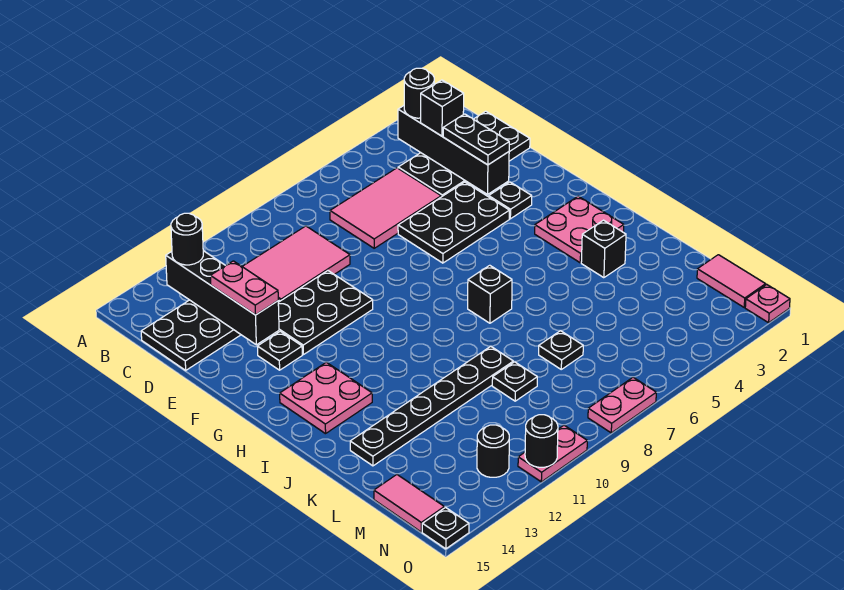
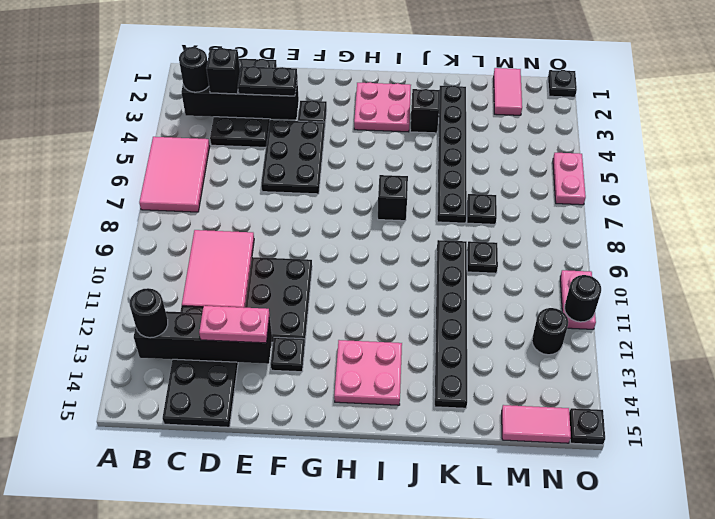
pink tile C5:D7 level 1 -> pink tile A5:B7 level 1
none -> black plate K2:K7 level 1
pink tile M1:N1 level 1 -> pink tile M1:M2 level 1
pink plate O1 level 1 -> black plate O1 level 1
pink plate O7:O8 level 1 -> pink plate O5:O6 level 1

